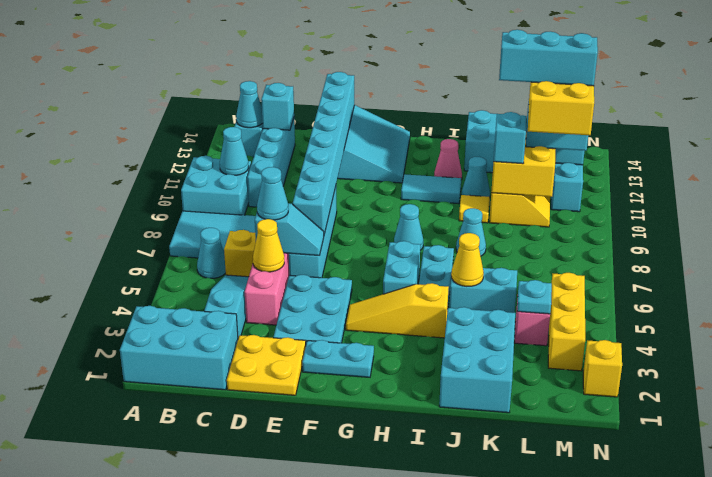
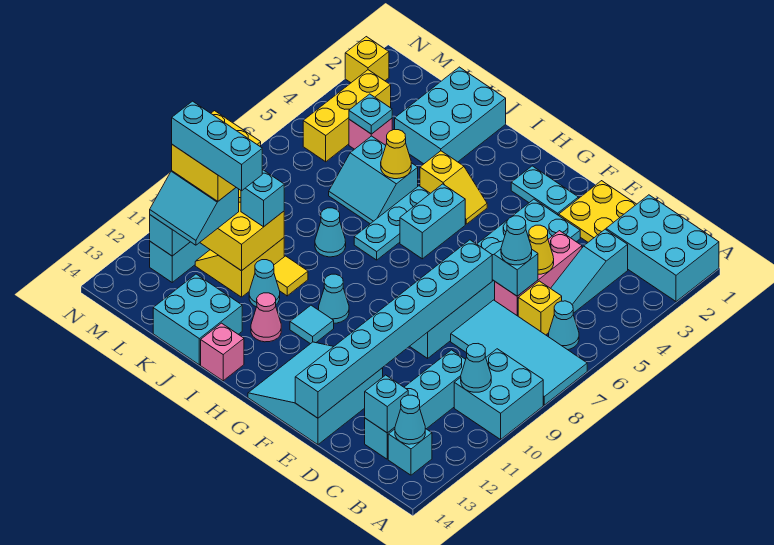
yellow slope G4:I4 level 1 top I -> yellow slope H4:I4 level 1 top I
cyan cone H8 level 1 -> cyan cone H10 level 1
cyan tile H11:I11 level 1 -> cyan tile H11 level 1
none -> pink brick I14 level 1

